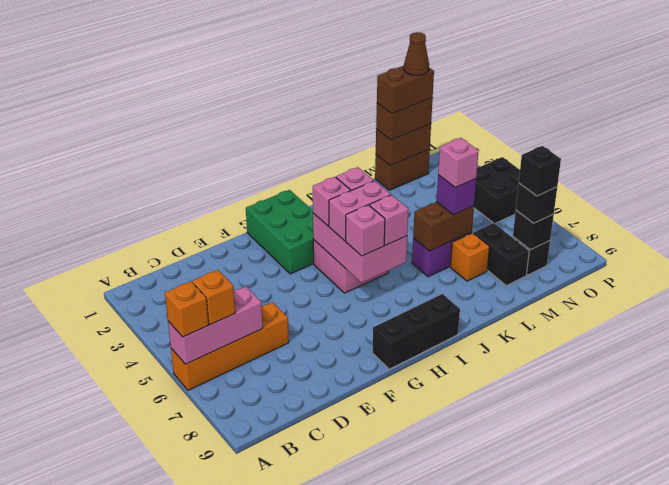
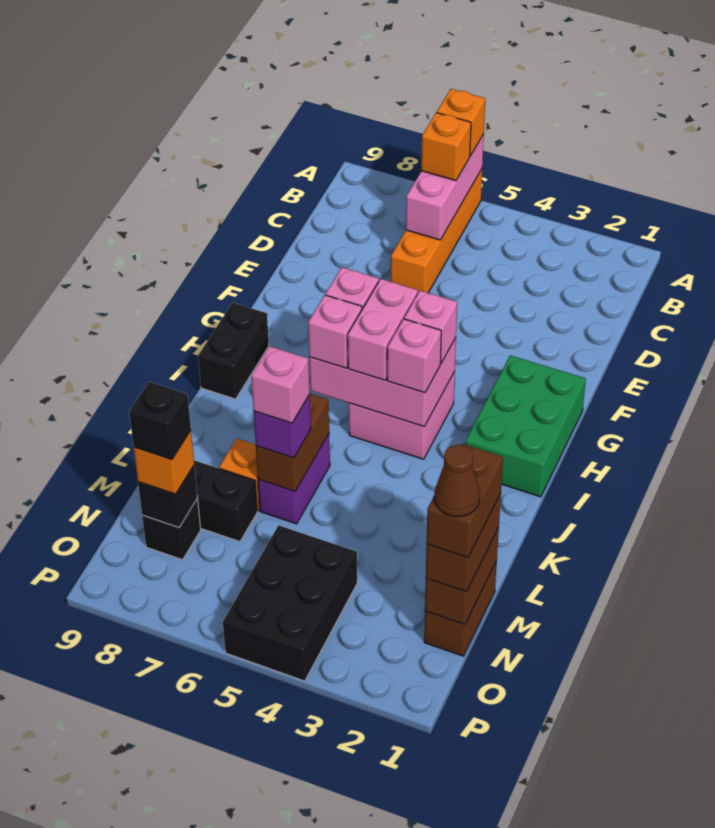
green brick G1:H3 level 1 -> green brick G1:I2 level 1
black brick G9:I9 level 1 -> black brick H9:I9 level 1
black brick N8 level 3 -> orange brick N8 level 3
black brick O4:P5 level 1 -> black brick N4:P5 level 1

